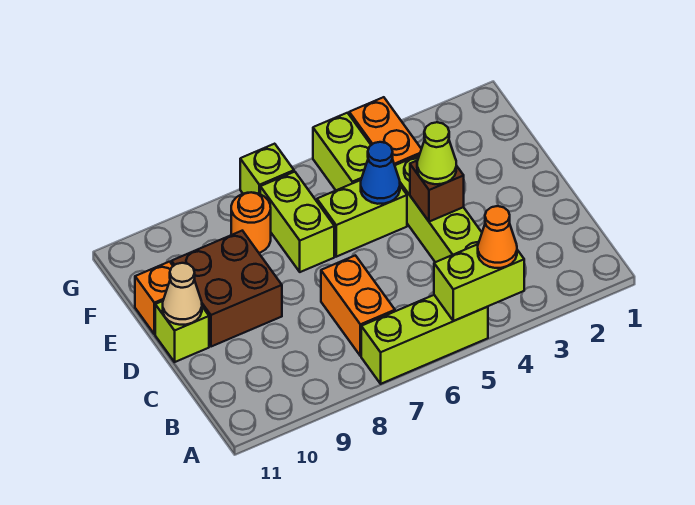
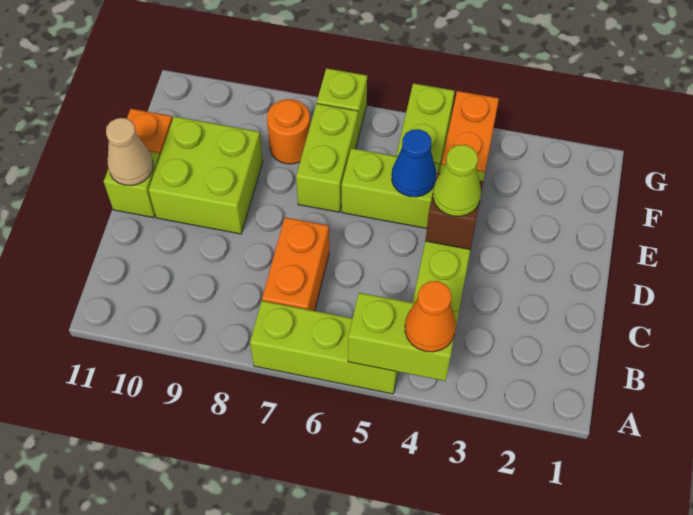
brown brick D9:E10 level 1 -> lime brick D9:E10 level 1

